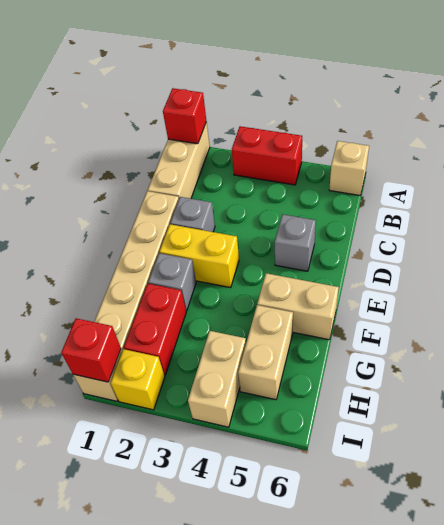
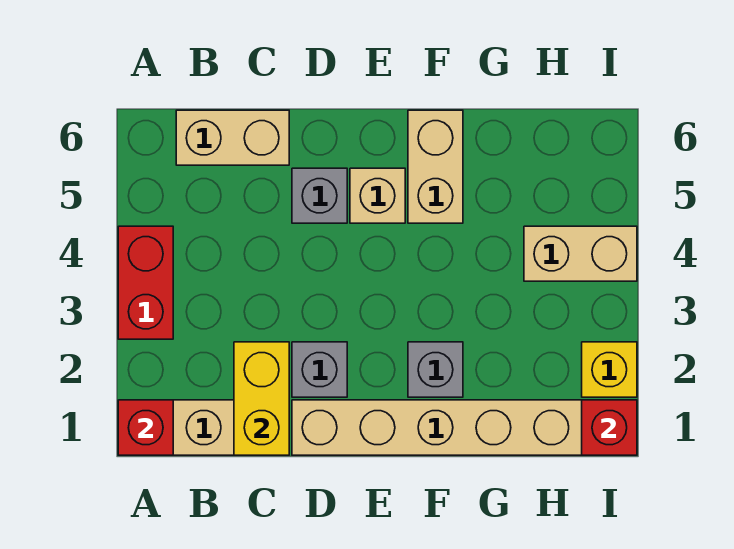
tan brick A6 level 1 -> tan brick E5 level 1
yellow brick E2:E3 level 1 -> yellow brick C1:C2 level 2
red brick G2:H2 level 1 -> none
tan brick G5:H5 level 1 -> tan brick B6:C6 level 1

